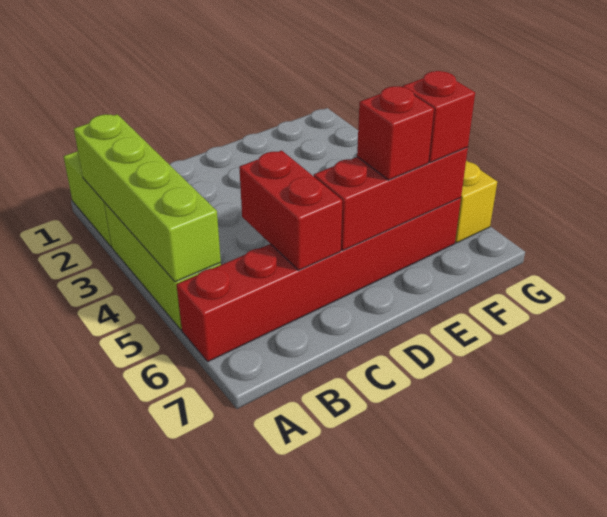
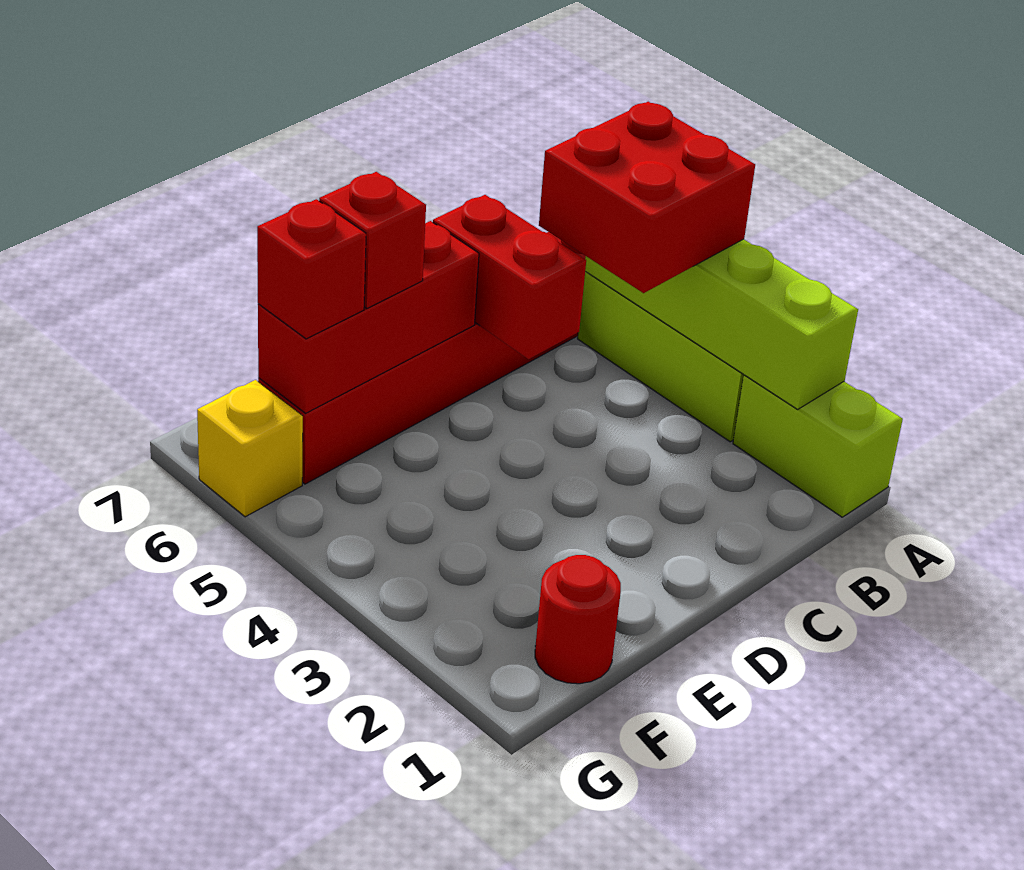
none -> red brick A4:B5 level 3
none -> red round brick F1 level 1

